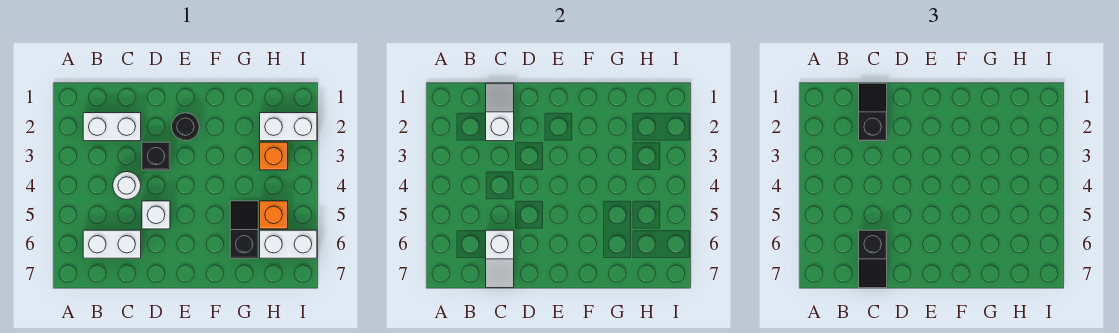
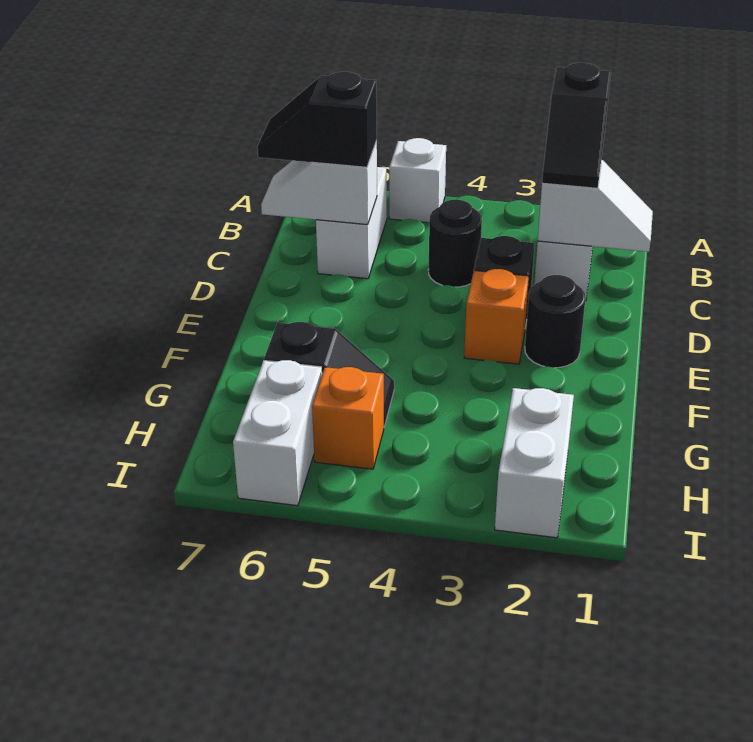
black slope C1:C2 level 3 top 2 -> black slope B2:C2 level 3 top B
white round brick C4 level 1 -> black round brick C4 level 1
white brick D5 level 1 -> white brick A5 level 1
orange brick H3 level 1 -> orange brick E3 level 1

